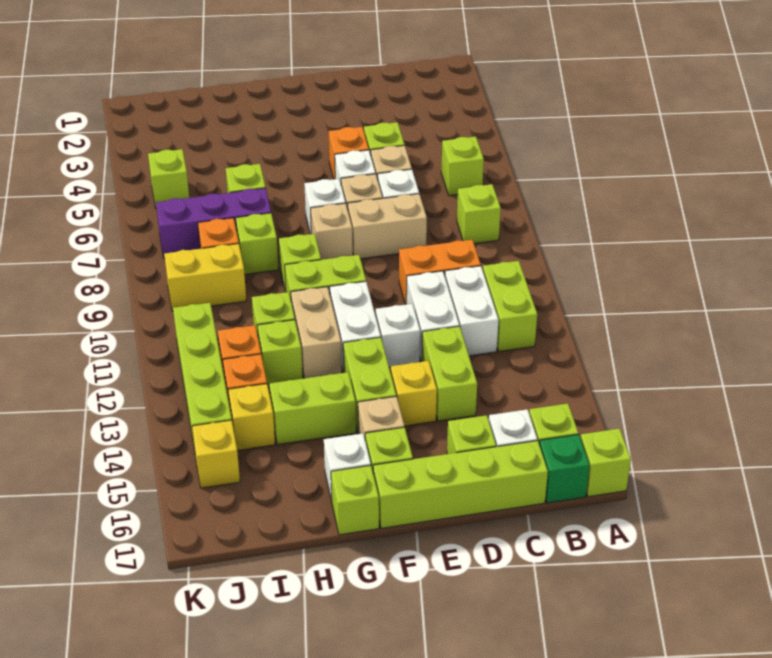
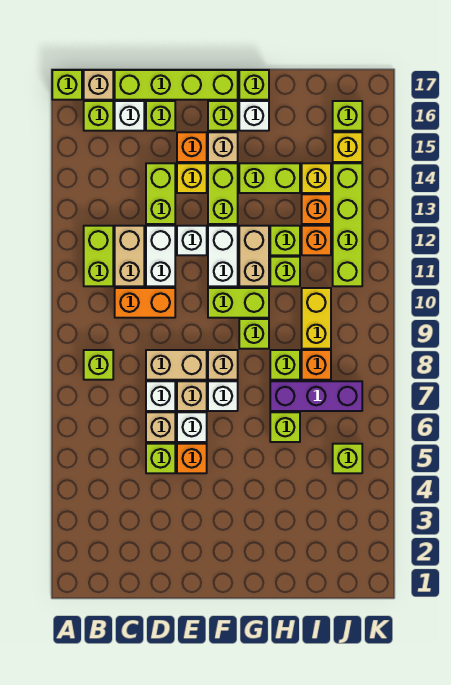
lime brick B6 level 1 -> lime brick J16 level 1
green brick B17 level 1 -> tan brick B17 level 1
white brick C11:C12 level 1 -> tan brick C11:C12 level 1
none -> orange brick E15 level 1
yellow brick I9:J9 level 1 -> yellow brick I9:I10 level 1

